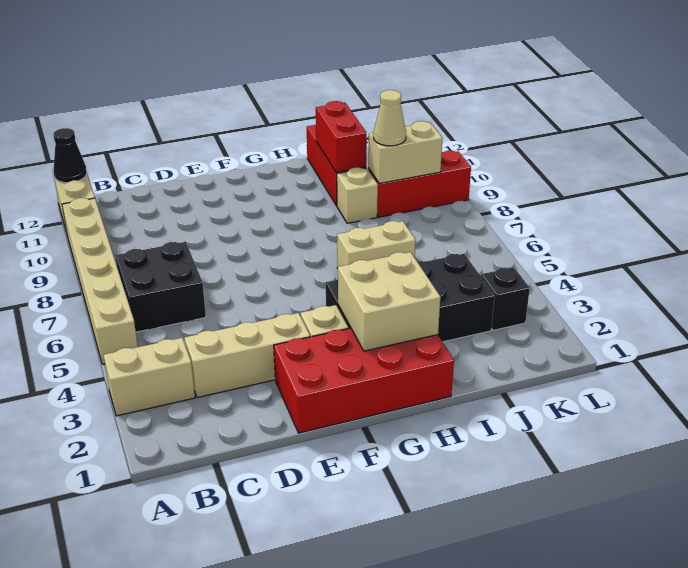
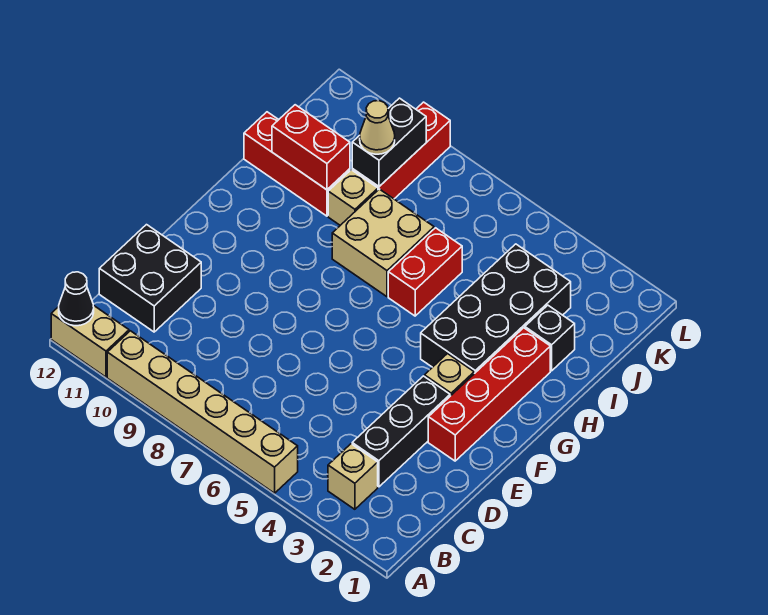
tan brick A3:B3 level 1 -> tan brick B3 level 1
black brick B6:C7 level 1 -> black brick C11:D12 level 1
tan brick C3:E3 level 1 -> black brick C3:E3 level 1
red brick E1:H2 level 1 -> red brick E2:H2 level 1
tan brick G2:H3 level 2 -> tan brick H7:I8 level 1
tan brick H6:I6 level 1 -> red brick H6:I6 level 1
tan brick J9:K9 level 2 -> black brick J9:K9 level 2
black brick K3 level 1 -> black brick I2 level 1

